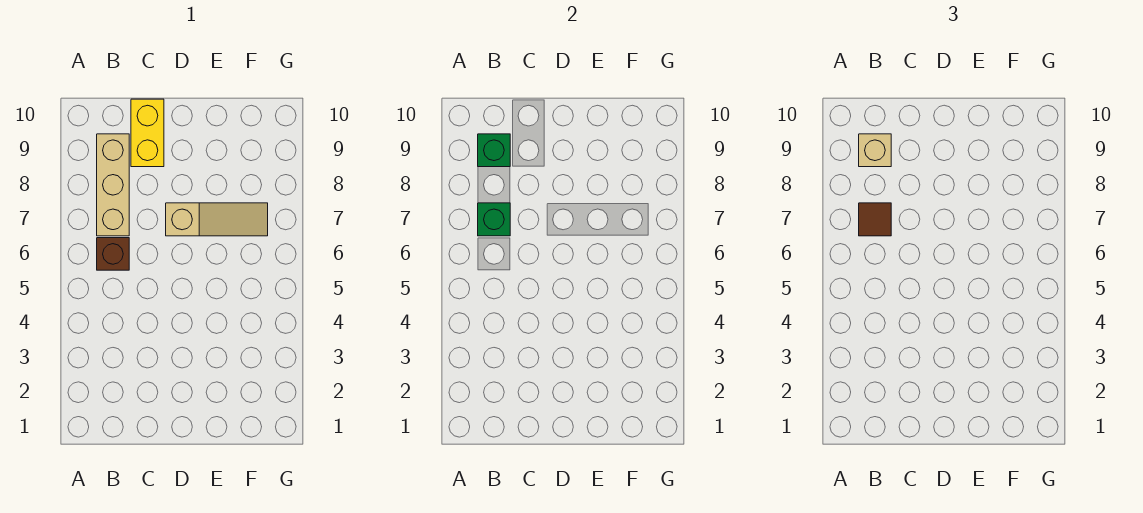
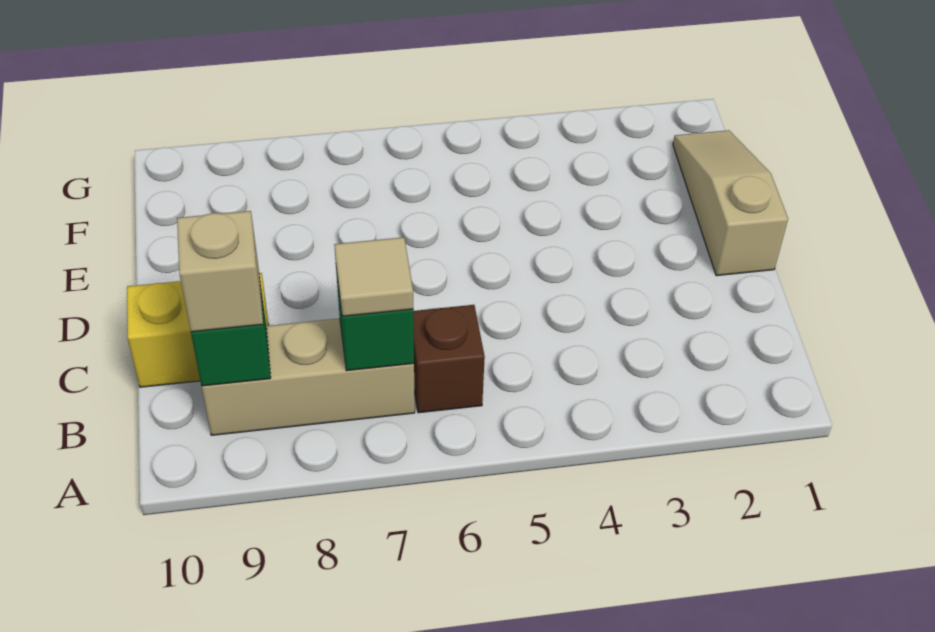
brown tile B7 level 3 -> tan tile B7 level 3
tan slope D7:F7 level 1 top D -> tan slope D1:F1 level 1 top D

